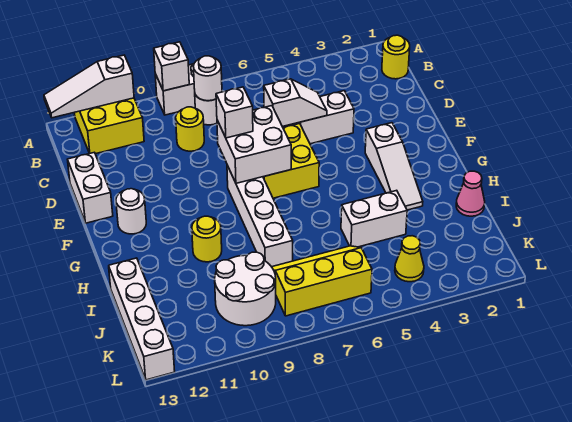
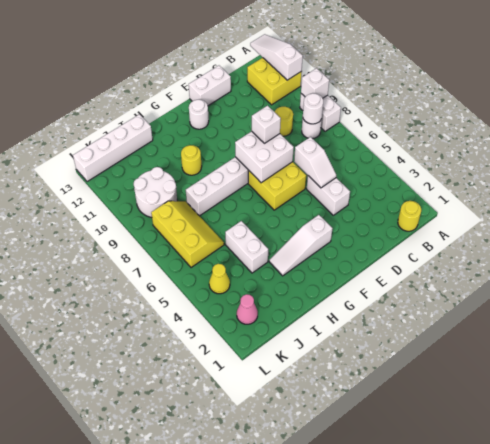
pink cone I1 level 1 -> pink cone K2 level 1

